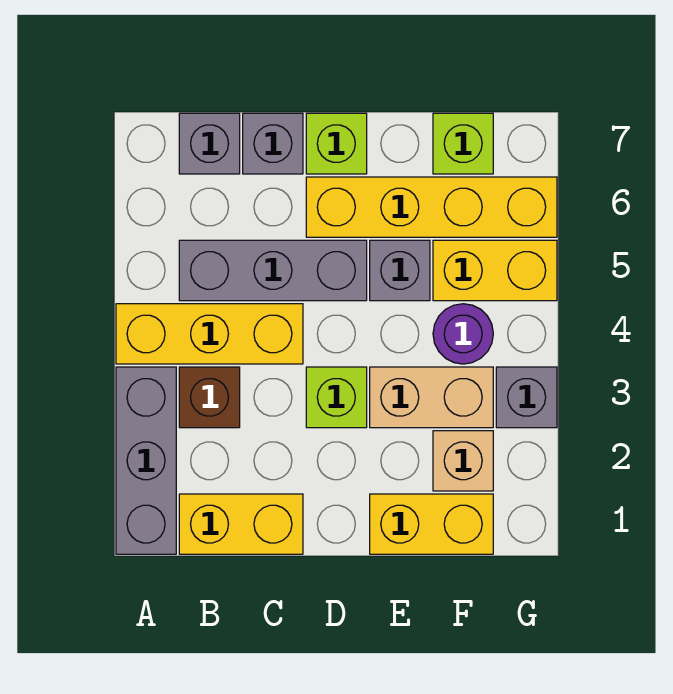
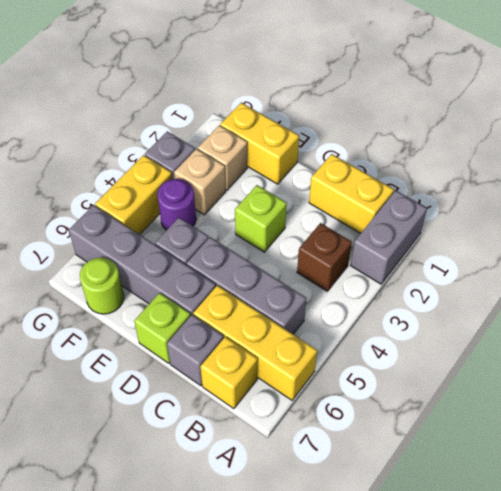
grey brick A1:A3 level 1 -> grey brick A1:A2 level 1
yellow brick A4:C4 level 1 -> yellow brick A6:C6 level 1
grey brick B7 level 1 -> yellow brick B7 level 1
yellow brick D6:G6 level 1 -> grey brick D6:G6 level 1
tan brick E3:F3 level 1 -> tan brick F3 level 1
yellow brick F5:G5 level 1 -> yellow brick G4:G5 level 1
lime brick F7 level 1 -> lime round brick F7 level 1

